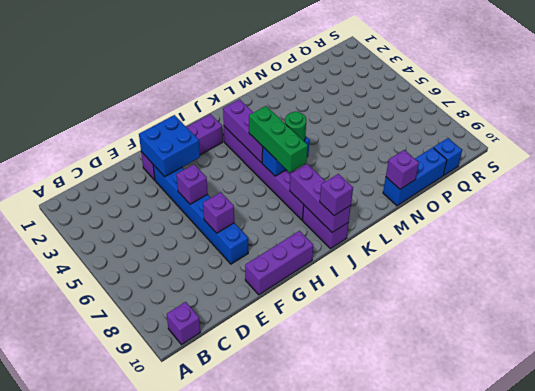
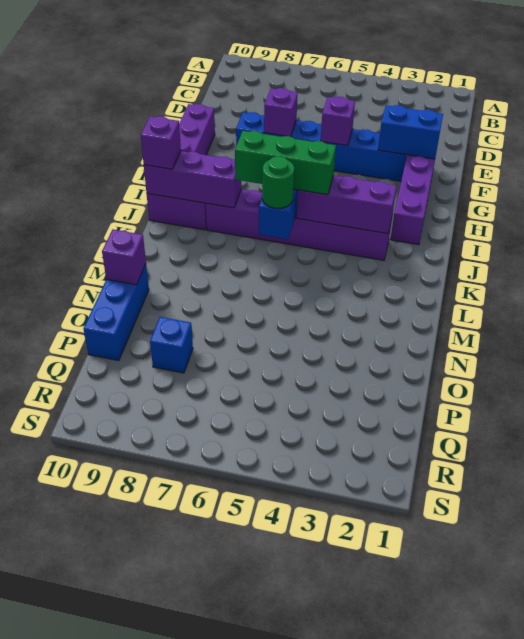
purple brick B10 level 1 -> none
blue brick F2:G3 level 2 -> blue brick F2:F3 level 2
blue brick Q10 level 1 -> blue brick P8 level 1

